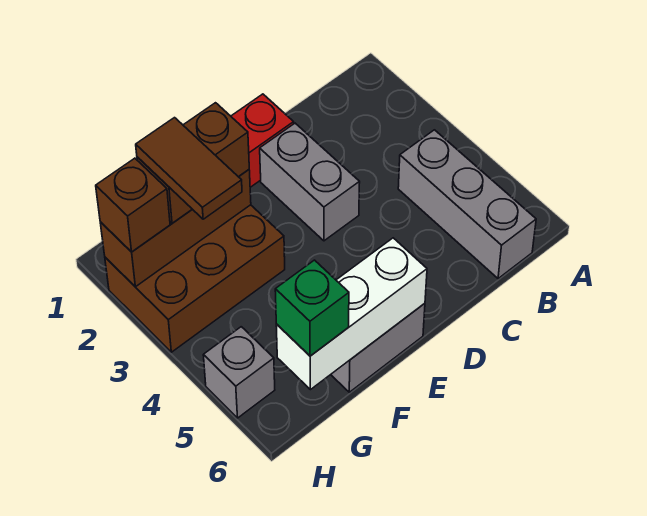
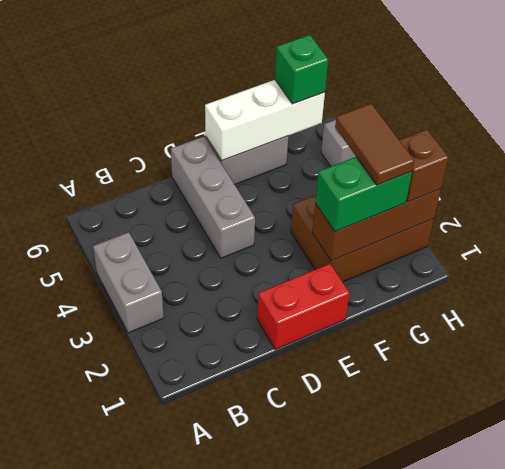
grey brick B4:B6 level 1 -> grey brick D4:D6 level 1
grey brick D2:D3 level 1 -> grey brick A3:A4 level 1
brown brick F2:G2 level 3 -> green brick F2:G2 level 3

